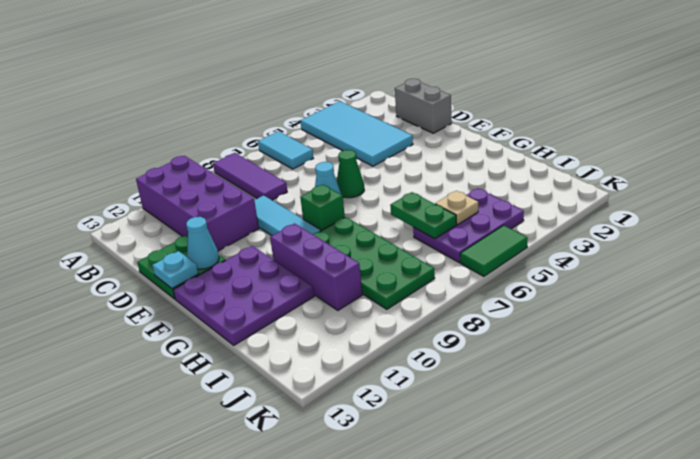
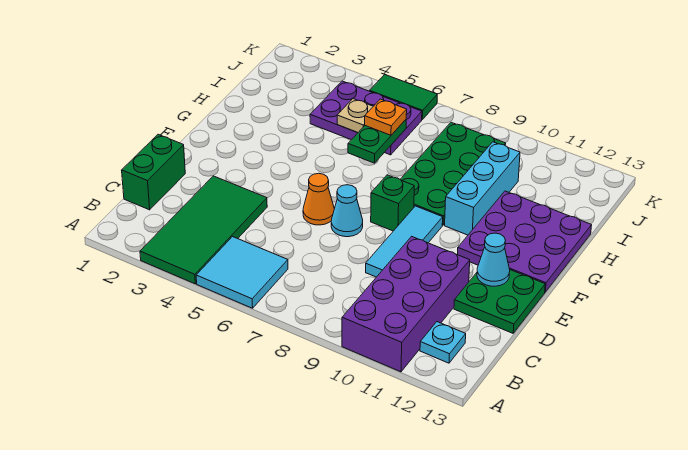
cyan tile A3:D4 level 1 -> green tile A3:D4 level 1
cyan tile A6:B6 level 1 -> cyan tile A5:B6 level 1
purple tile A8:C8 level 1 -> none
grey brick C1:D1 level 1 -> green brick C1:D1 level 1
green cone E6 level 1 -> orange cone E6 level 1
cyan plate E13 level 2 -> cyan plate B12 level 1
purple brick G10:I10 level 1 -> cyan brick G10:I10 level 1
none -> orange plate I6 level 3

